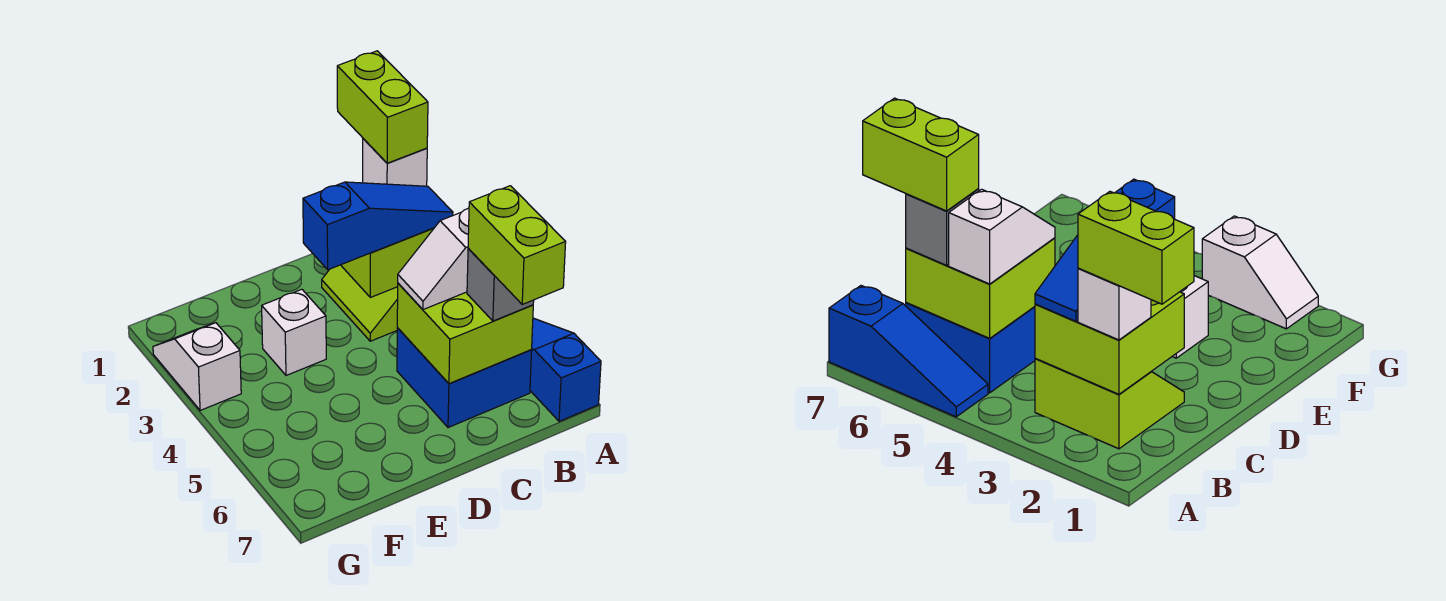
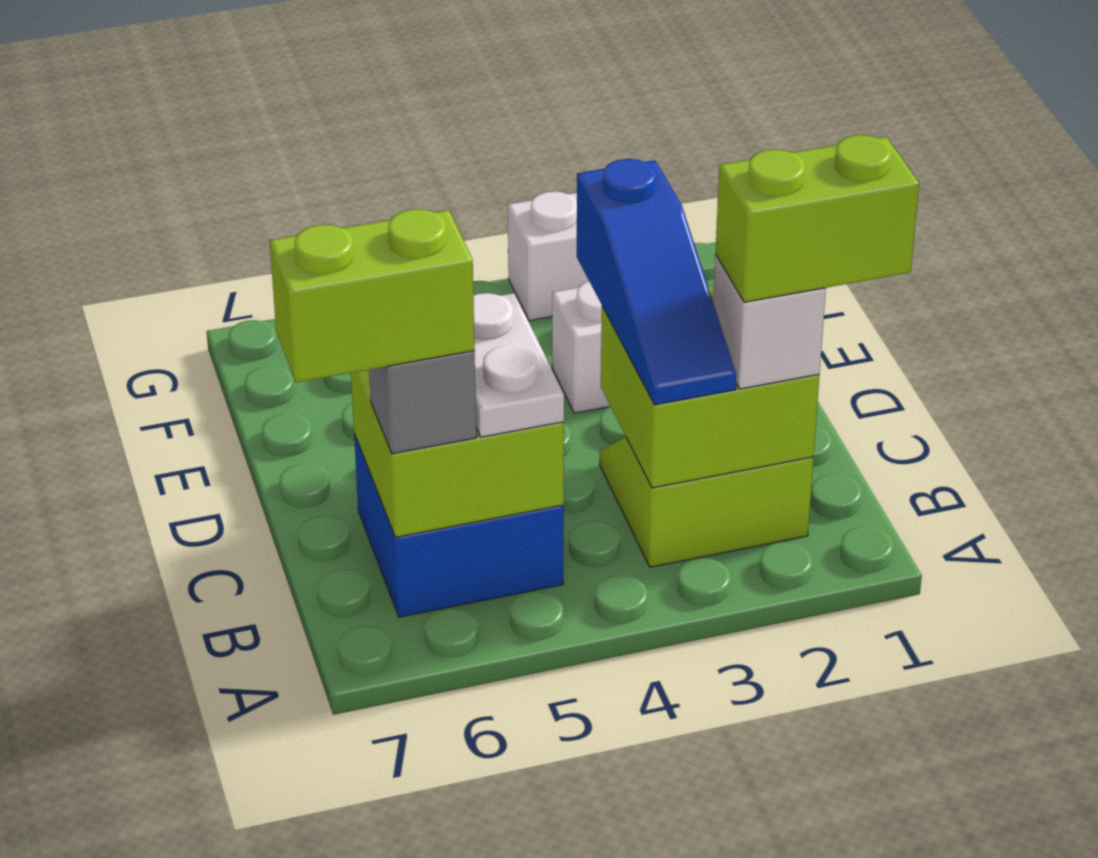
blue slope A5:A7 level 1 top 7 -> none
white slope B5:C5 level 3 top B -> white plate B5:C5 level 3

